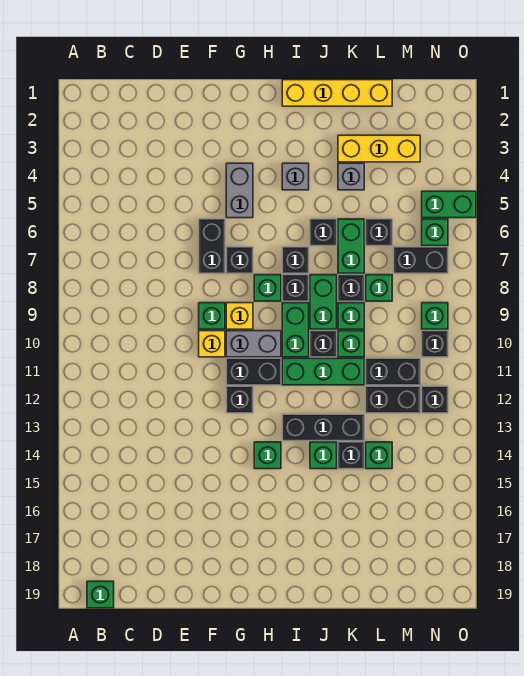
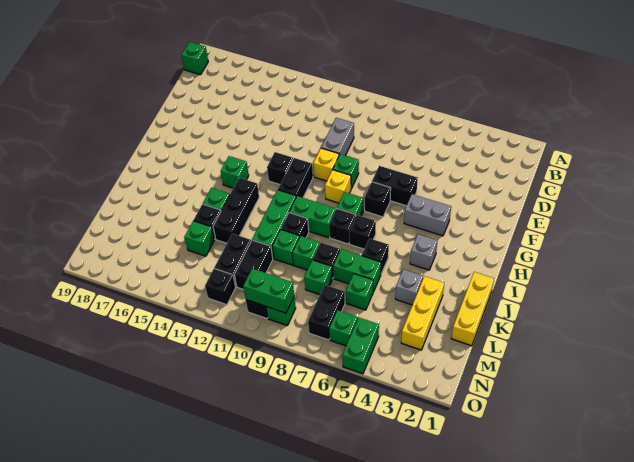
grey brick G10:H10 level 1 -> grey brick D10:E10 level 1
yellow brick I1:L1 level 1 -> yellow brick J1:L1 level 1
green brick J8:J9 level 1 -> green brick N9:N10 level 2
black brick L6 level 1 -> green brick L6 level 1

